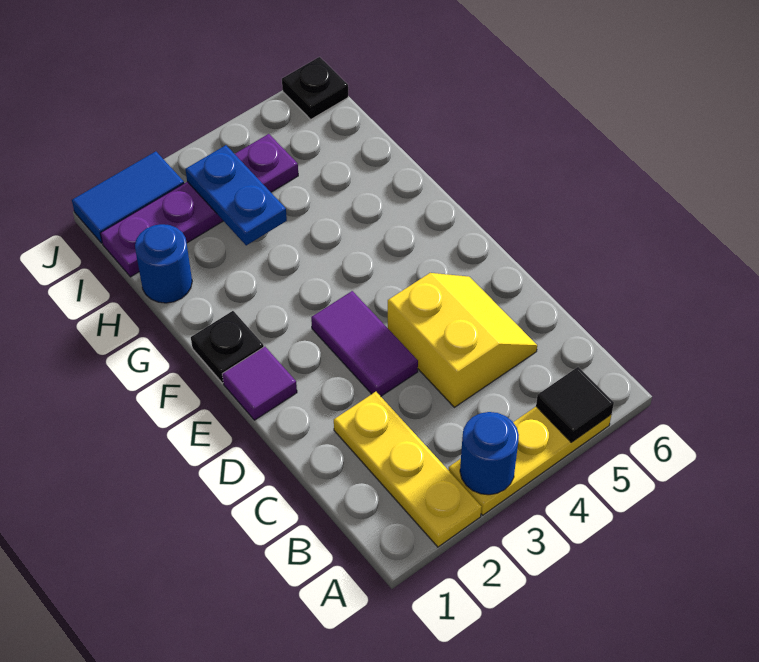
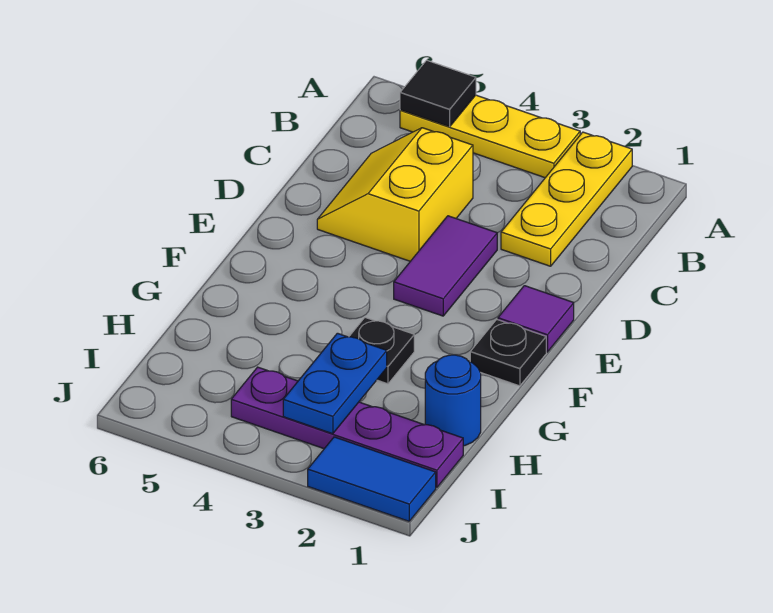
blue round brick A3 level 2 -> none
black plate J6 level 1 -> black plate G3 level 1

